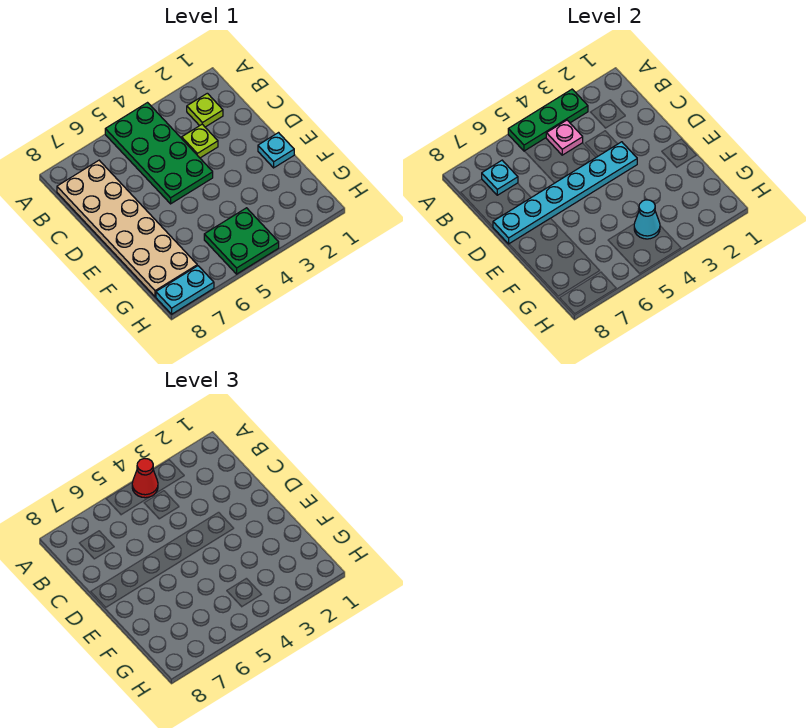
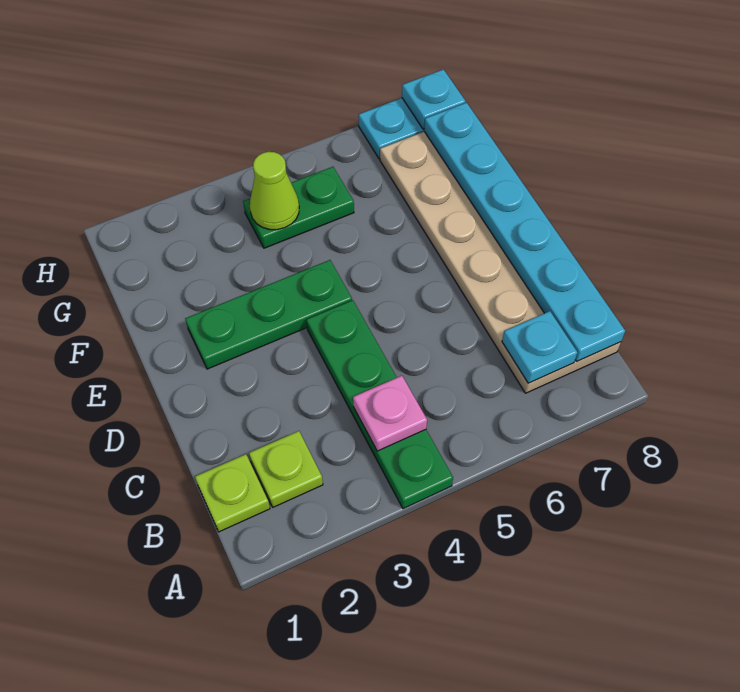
green plate A3:A5 level 2 -> green plate E2:E4 level 1
green plate A4:D5 level 1 -> green plate A4:D4 level 1
red cone A4 level 3 -> none
lime plate C3 level 1 -> lime plate B1 level 1
cyan plate D3:D8 level 2 -> cyan plate B8:G8 level 2
cyan plate E1 level 1 -> cyan plate H8 level 2
green plate G4:H5 level 1 -> green plate G4:G5 level 1
cyan cone G4 level 2 -> lime cone G4 level 2

